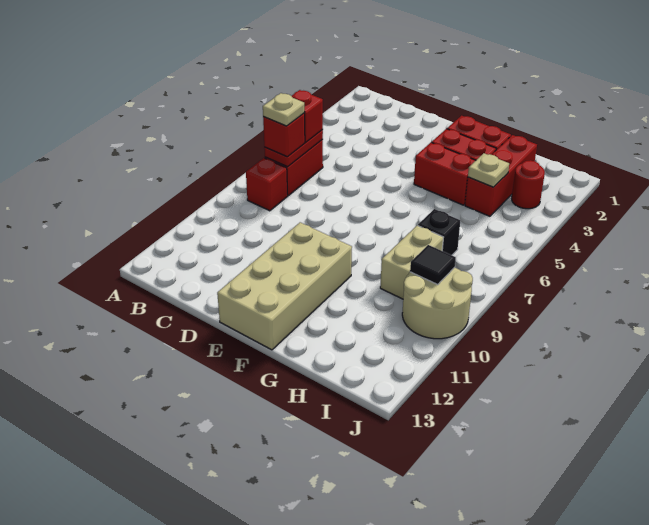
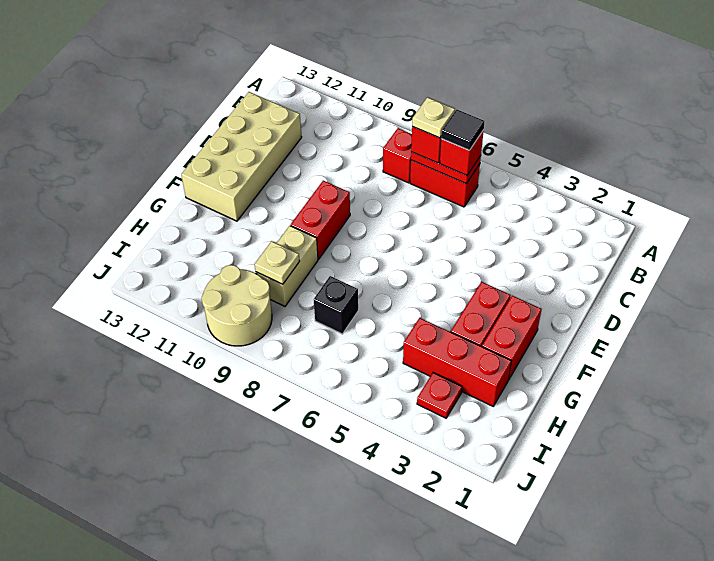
tan brick E10:F13 level 1 -> tan brick C12:F13 level 1
red brick F4:G4 level 1 -> red brick E9:F9 level 1
tan plate H4 level 2 -> tan plate H9 level 2
tan brick H8:H9 level 1 -> tan brick G9:H9 level 1
red round brick I3 level 1 -> red plate I3 level 1
black tile I9 level 2 -> black tile B6 level 4

